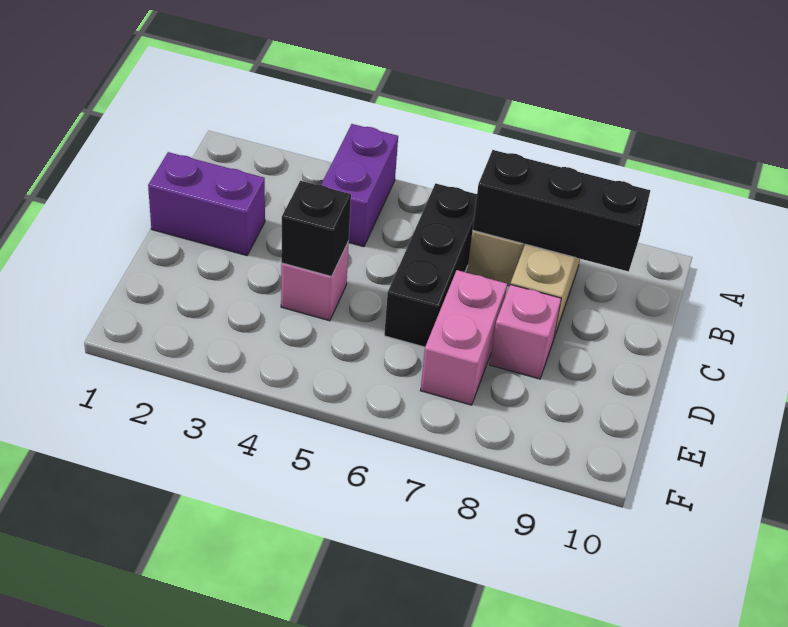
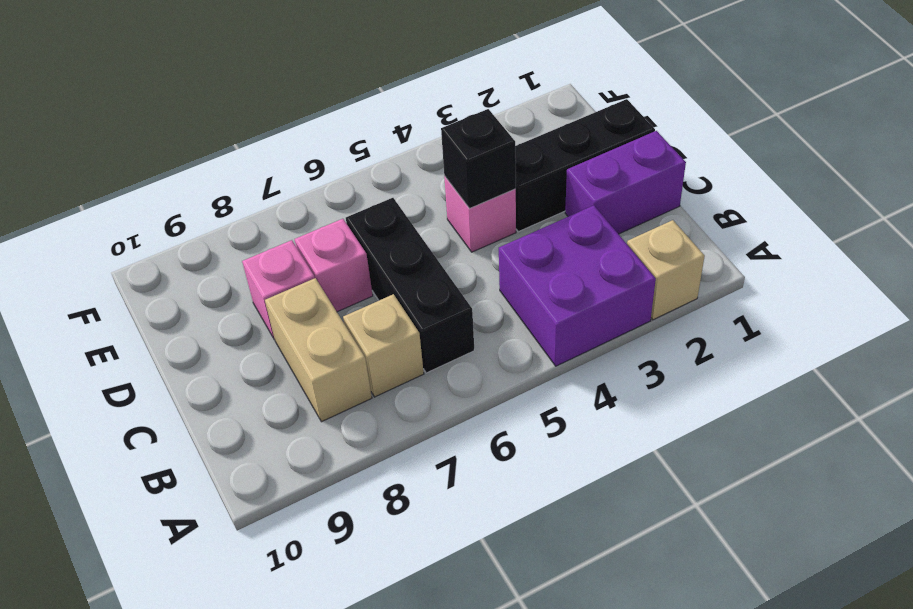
none -> tan brick A2 level 1
purple brick A4:B4 level 1 -> purple brick A3:B4 level 1
black brick B7:B9 level 2 -> black brick D1:D3 level 1
pink brick D7:E7 level 1 -> pink brick D7 level 1

